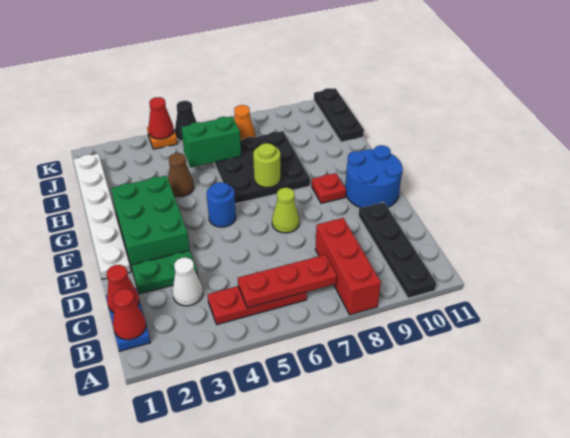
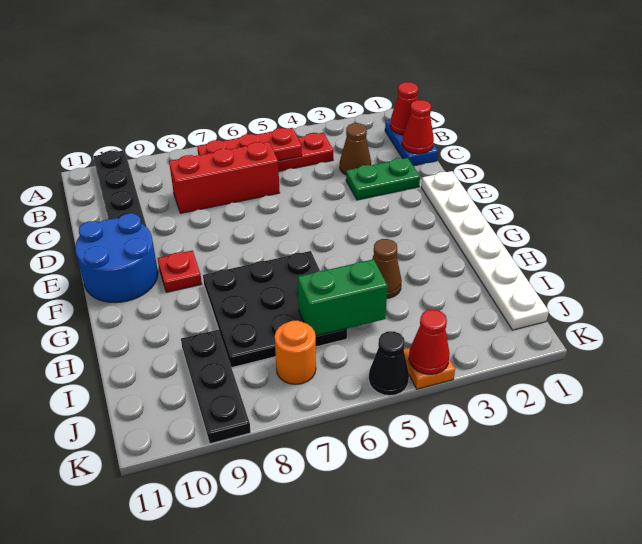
red brick A8:C8 level 1 -> red brick C6:C8 level 1
white cone C3 level 1 -> brown cone C3 level 1
green brick E2:G3 level 1 -> none
lime cone E7 level 1 -> none
blue round brick F5 level 1 -> none
lime round brick G7 level 2 -> none
black plate I11:K11 level 1 -> black plate I9:K9 level 1
orange cone J7 level 1 -> orange round brick J7 level 1

